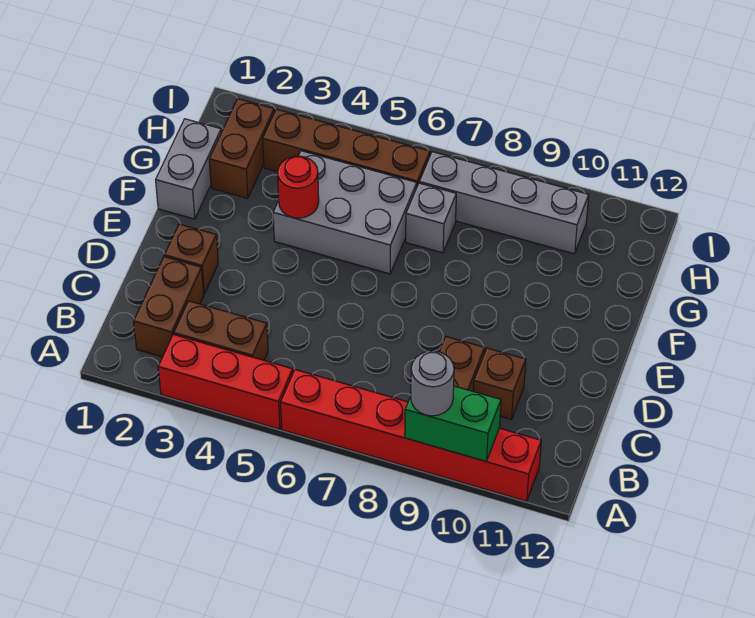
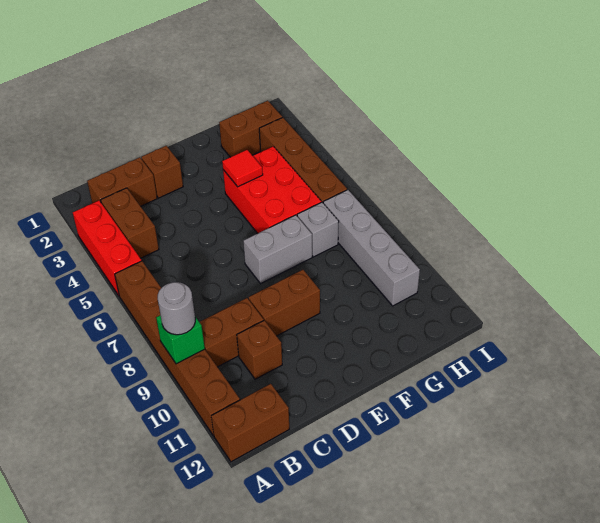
red brick A6:A11 level 1 -> brown brick A6:A11 level 1
green brick A9:A10 level 2 -> green brick A9 level 2
none -> brown brick A12:B12 level 1
none -> brown brick D9:E9 level 1
grey brick F1:G1 level 1 -> grey brick E7:F7 level 1
grey brick F4:G6 level 1 -> red brick F4:G6 level 1
red round brick F4 level 2 -> red tile F4 level 2

